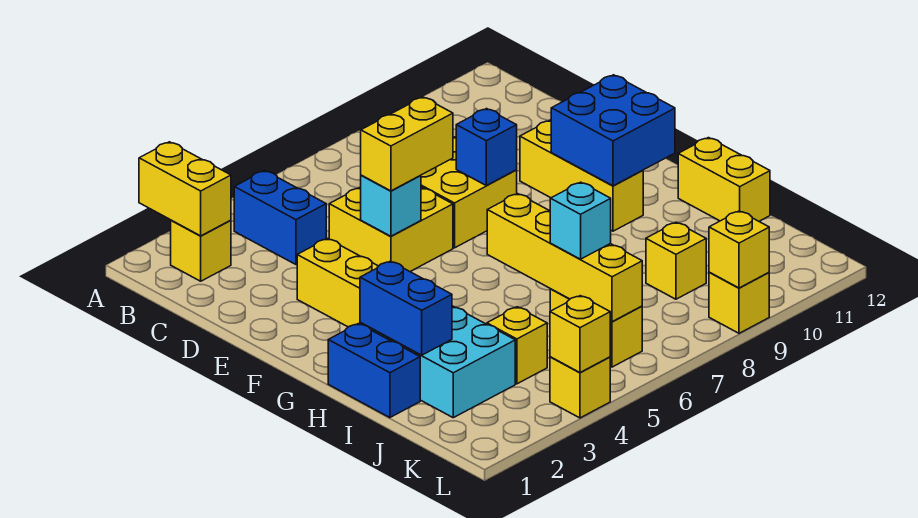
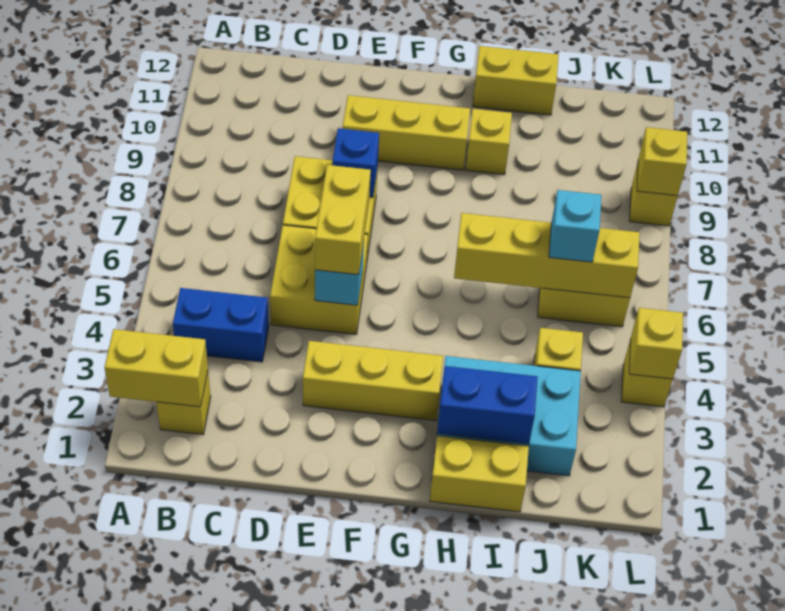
blue brick F10:G11 level 2 -> none
blue brick H1:I1 level 1 -> yellow brick H1:I1 level 1
yellow brick J9 level 1 -> yellow brick H10 level 1

